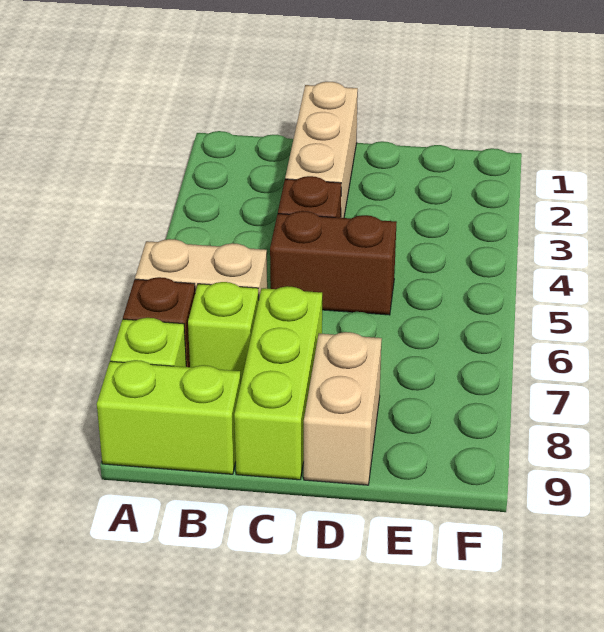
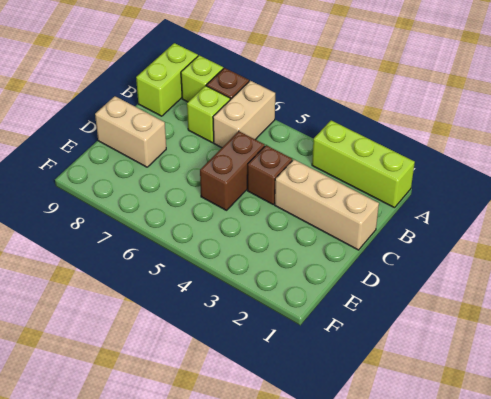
lime brick C7:C9 level 1 -> lime brick A1:A3 level 1

